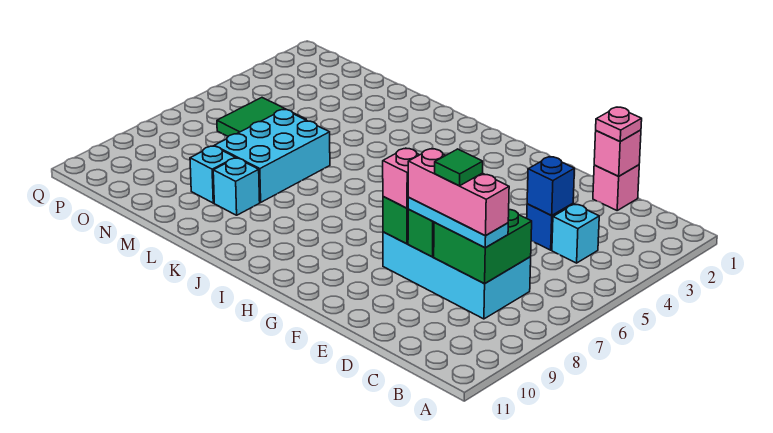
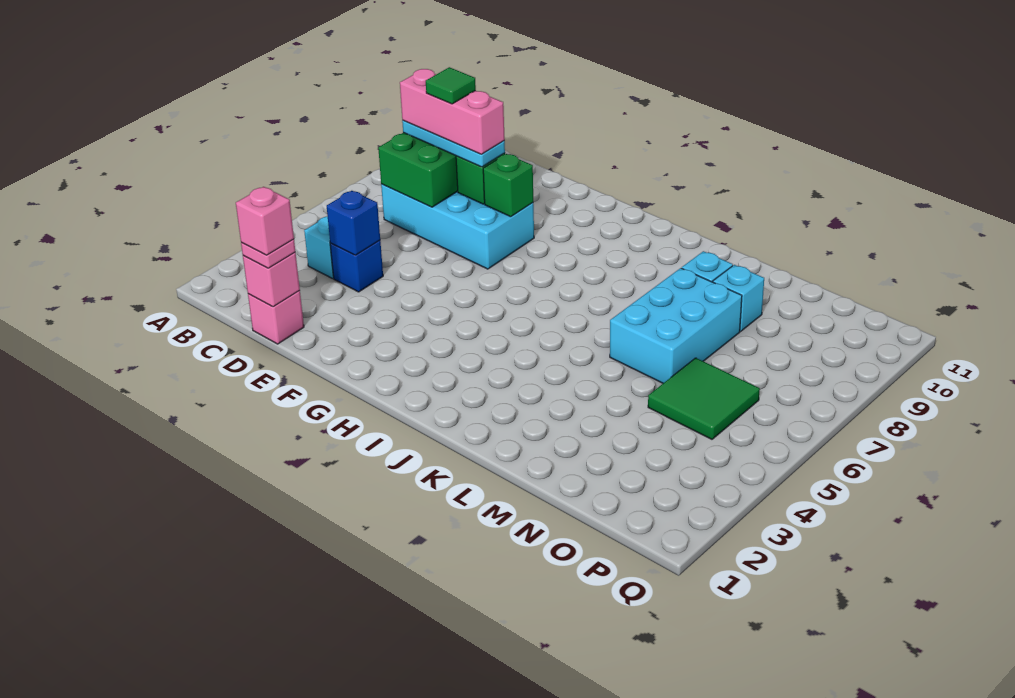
pink brick F8 level 3 -> pink brick D1 level 4

